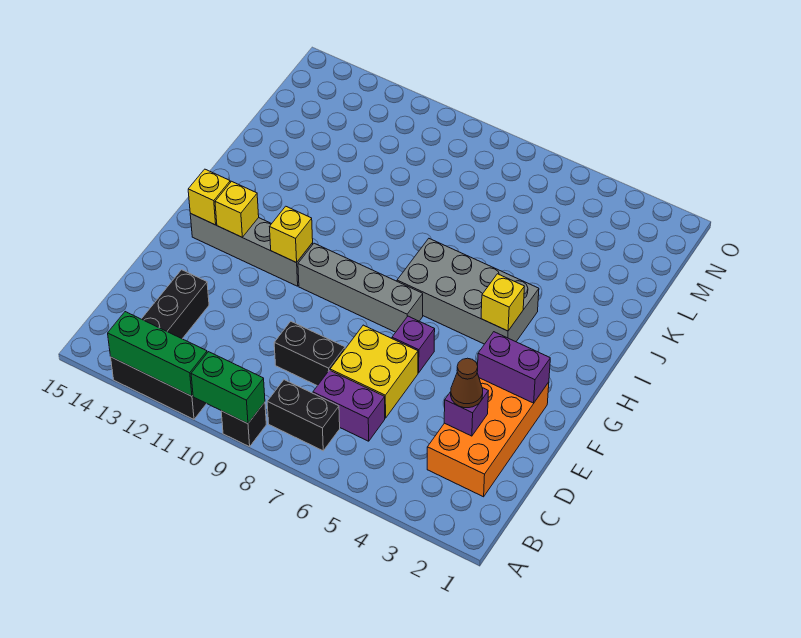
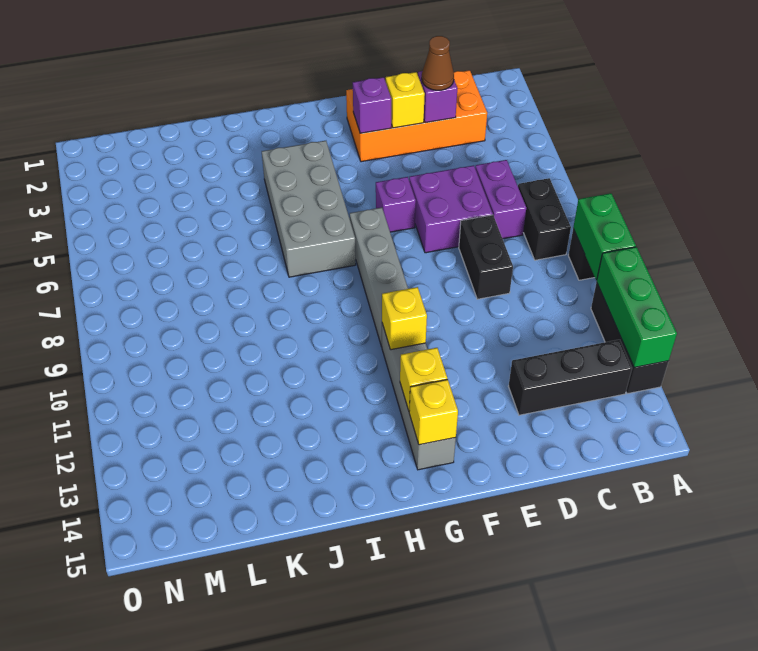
yellow brick D6:E7 level 1 -> purple brick D6:E7 level 1
purple brick F2:F3 level 2 -> purple brick F3 level 2
yellow brick H4 level 2 -> yellow brick E3 level 2

